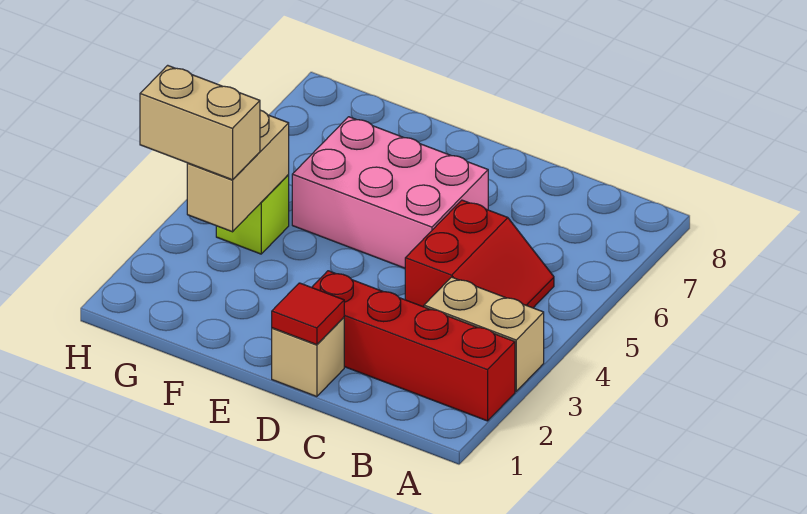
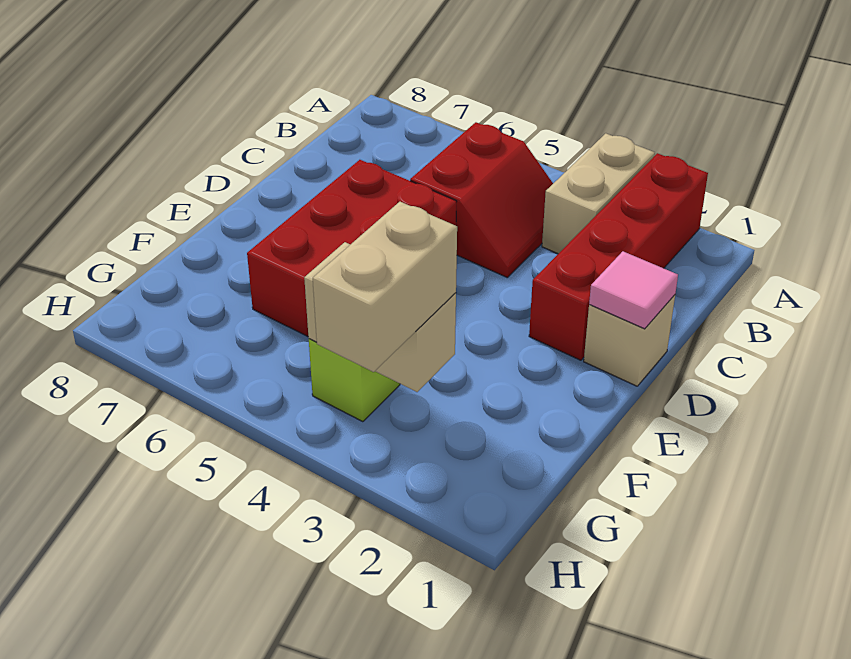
red slope B4:C5 level 1 top C -> red slope B4:C5 level 1 top 5
red tile D1 level 2 -> pink tile D1 level 2
pink brick D5:F6 level 1 -> red brick D5:F6 level 1

